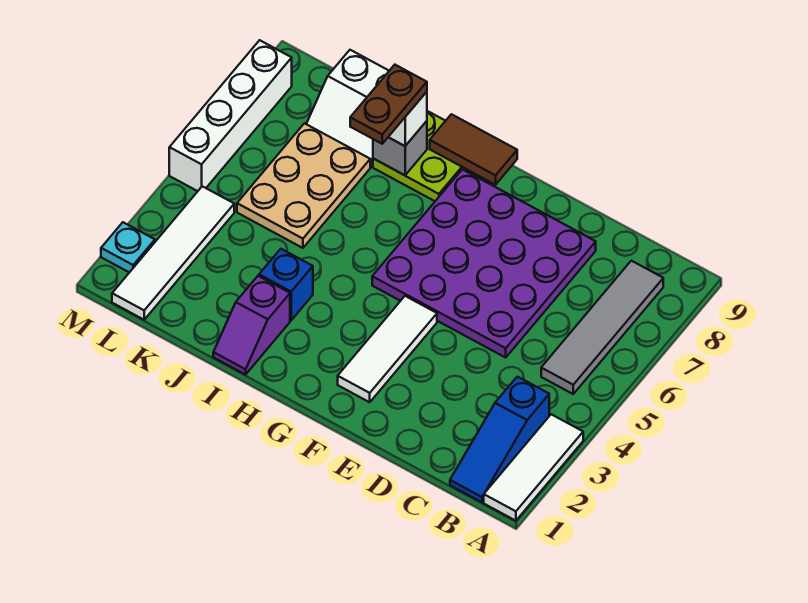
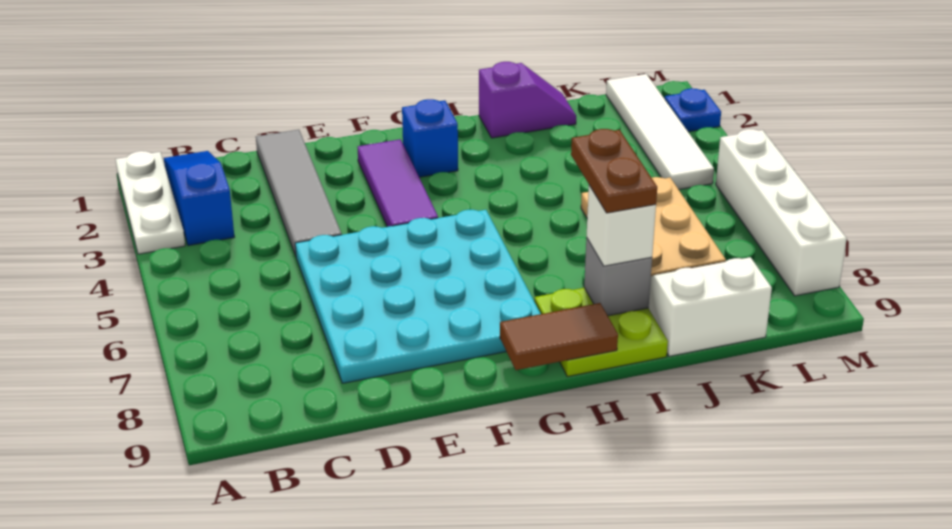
white tile A1:A3 level 1 -> white plate A1:A3 level 1
grey tile B5:B8 level 1 -> grey tile D1:D4 level 1
purple plate D5:G8 level 1 -> cyan plate D5:G8 level 1
white tile F2:F4 level 1 -> purple tile F2:F4 level 1
purple slope I1:I2 level 1 top 2 -> purple slope I1:J1 level 1 top I
blue brick I3 level 1 -> blue brick G2 level 1
cyan plate M2 level 1 -> blue plate M2 level 1

